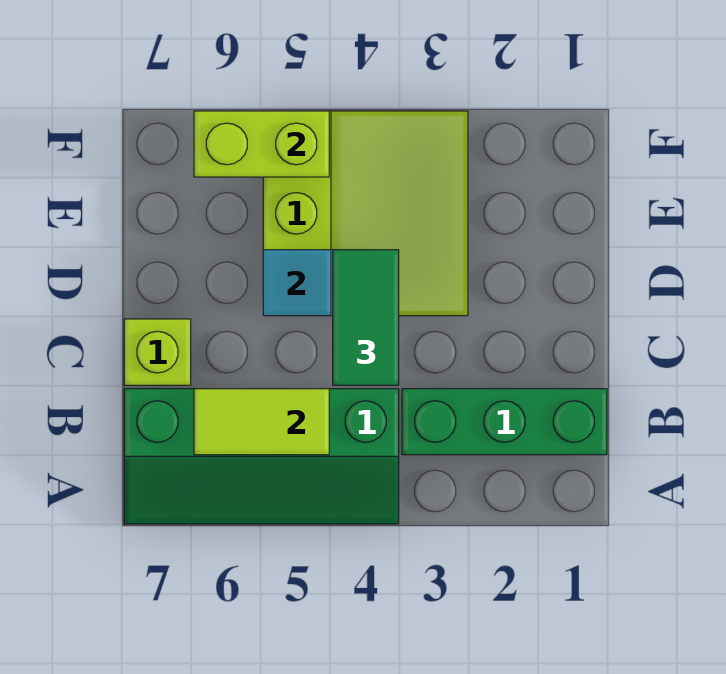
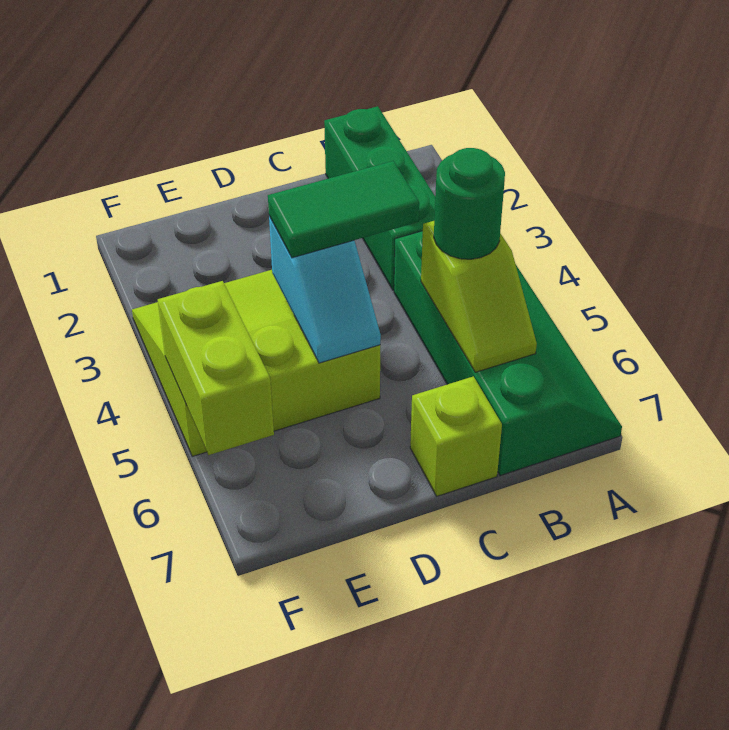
lime tile B5:B6 level 2 -> lime slope B5:B6 level 2 top 5
none -> green round brick B5 level 3

